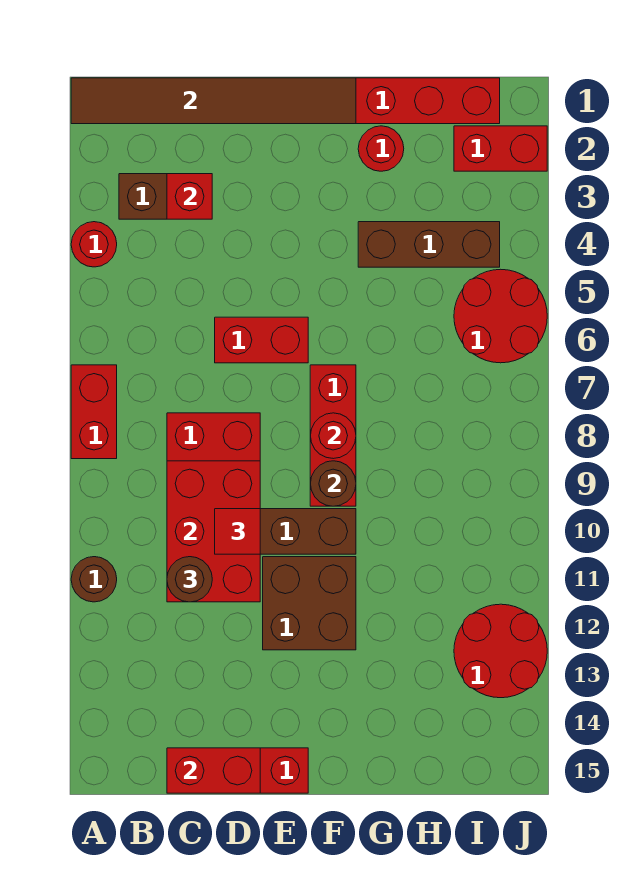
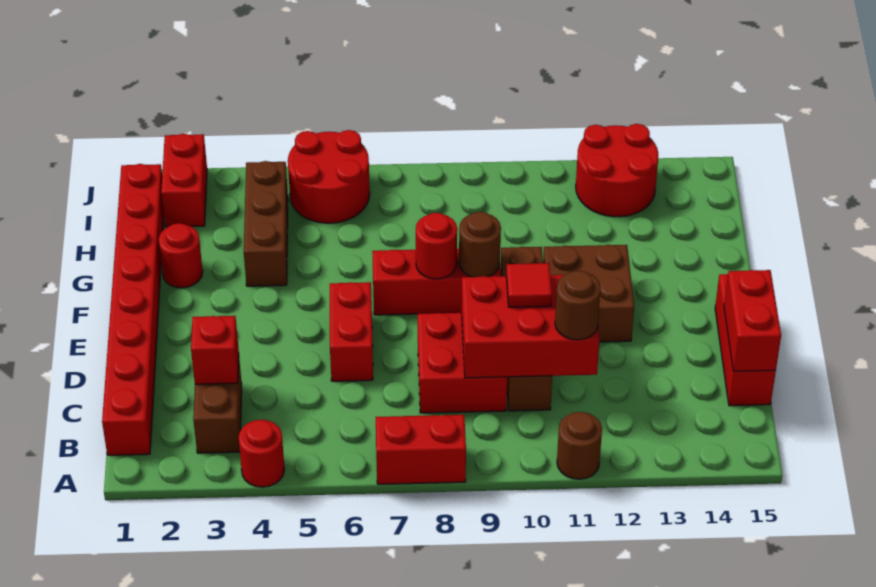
brown tile A1:F1 level 2 -> none

